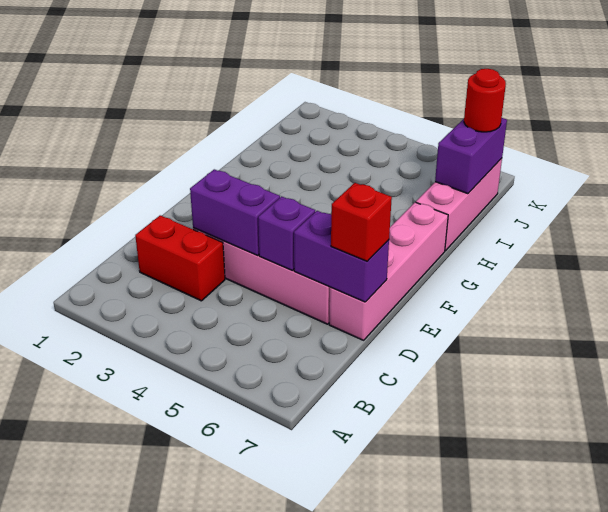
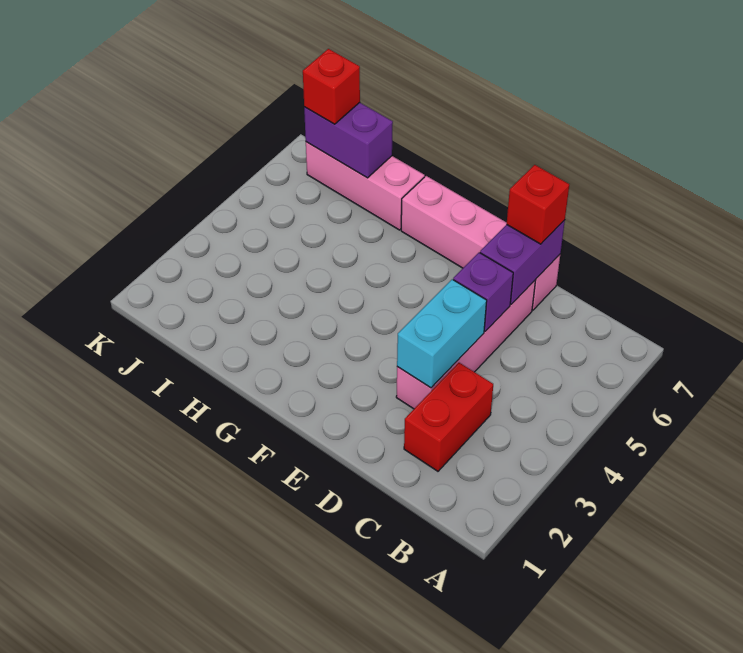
purple brick D3:D4 level 2 -> cyan brick D3:D4 level 2
red round brick J7 level 3 -> red brick J7 level 3

